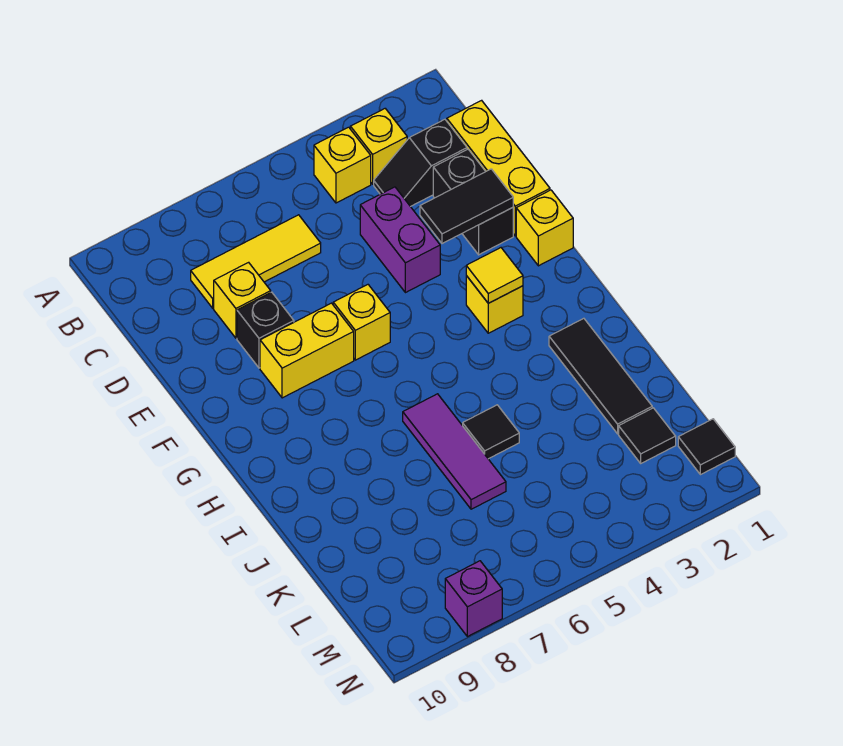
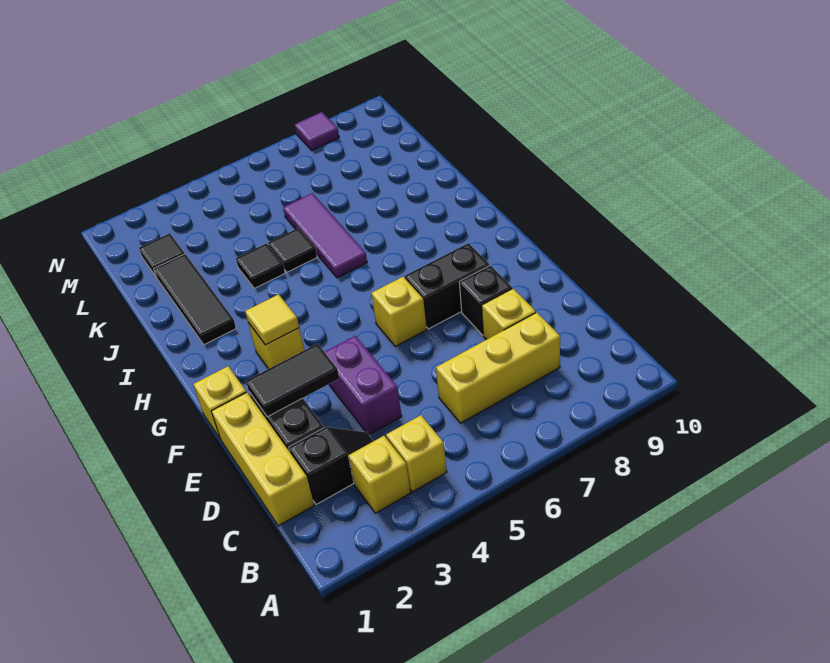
yellow tile C6:C8 level 1 -> yellow brick C6:C8 level 1
yellow brick F7:F8 level 1 -> black brick F7:F8 level 1
black tile M1 level 1 -> black tile J4 level 1
purple brick N8 level 1 -> purple tile N8 level 1

